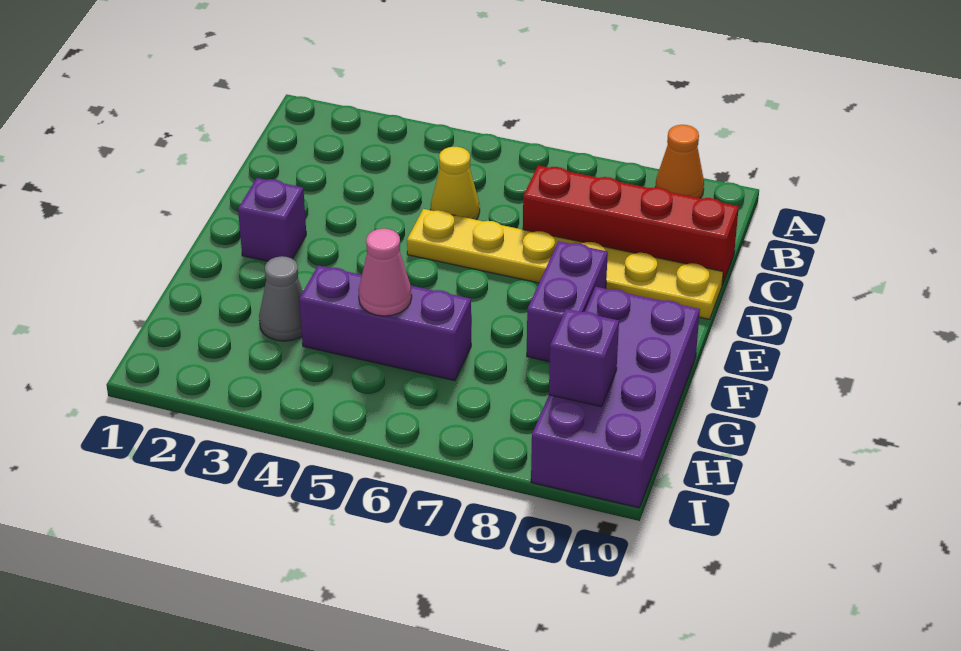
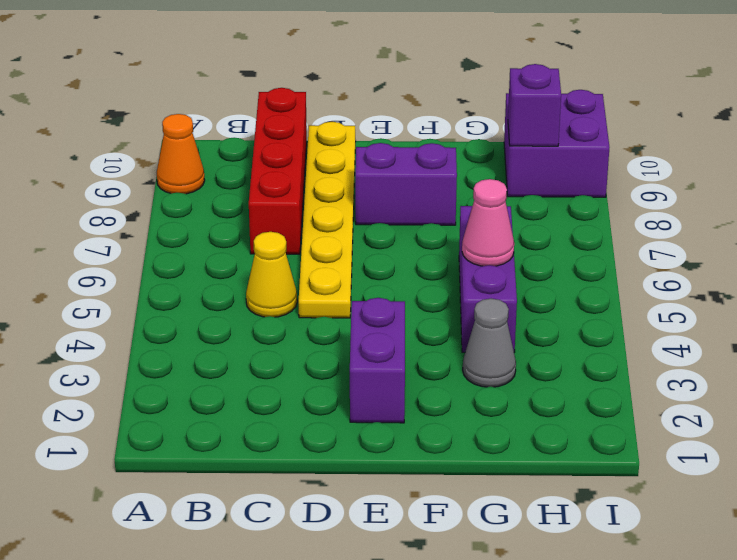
purple brick E2 level 1 -> purple brick E2:E3 level 1
purple brick F9:I10 level 1 -> purple brick H9:I10 level 1

